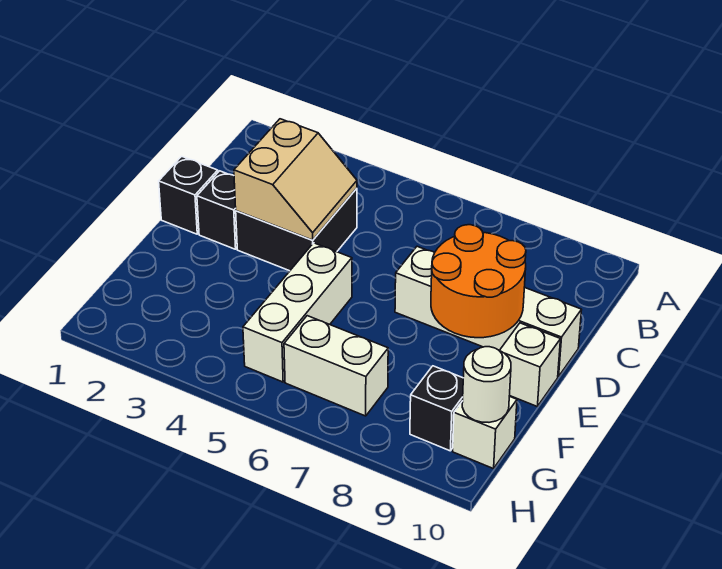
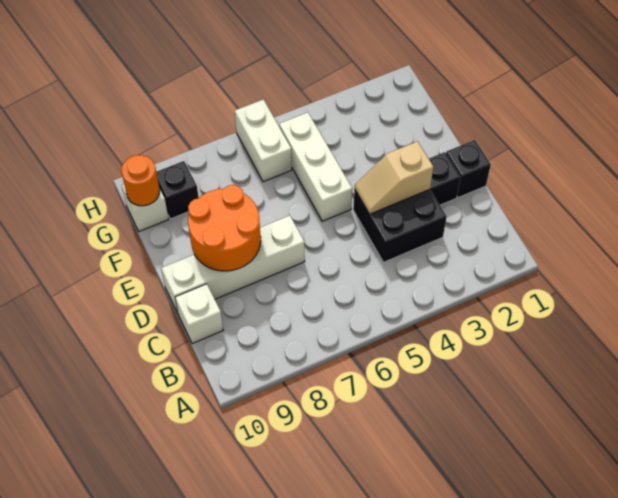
tan slope C3:D4 level 2 top 3 -> tan slope D3:D4 level 2 top 3
white brick E10 level 1 -> white brick C10 level 1
white brick G6:G7 level 1 -> white brick G6:H6 level 1
white round brick G10 level 2 -> orange round brick G10 level 2

